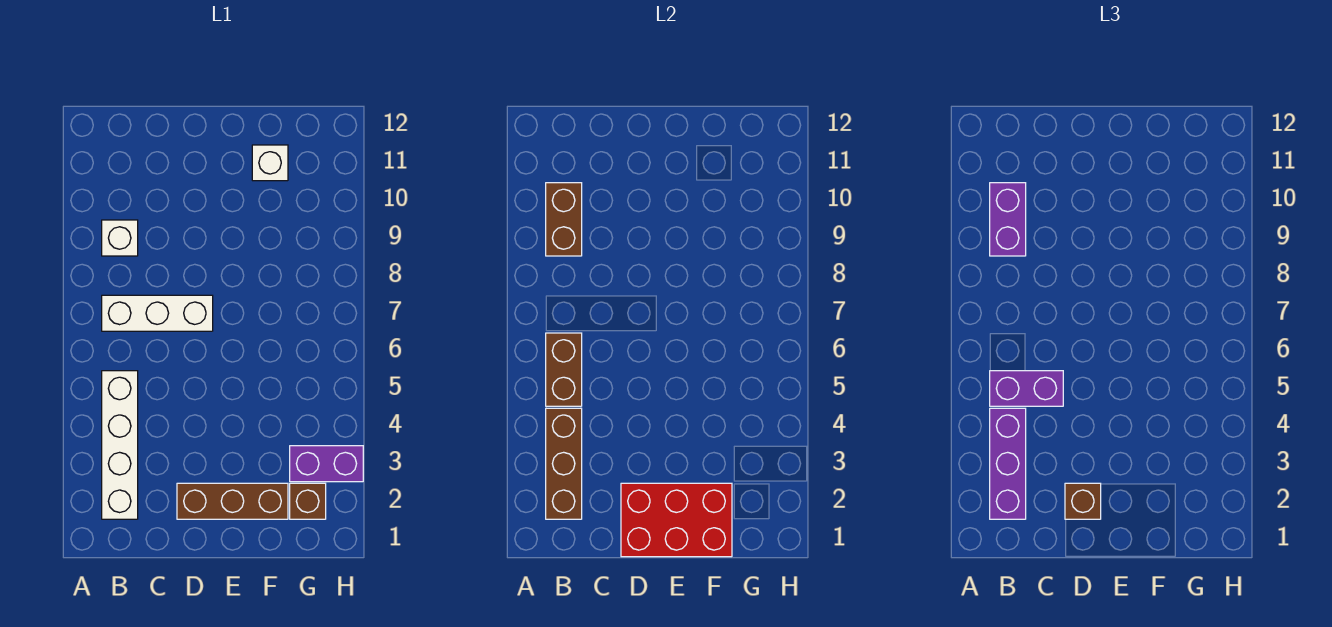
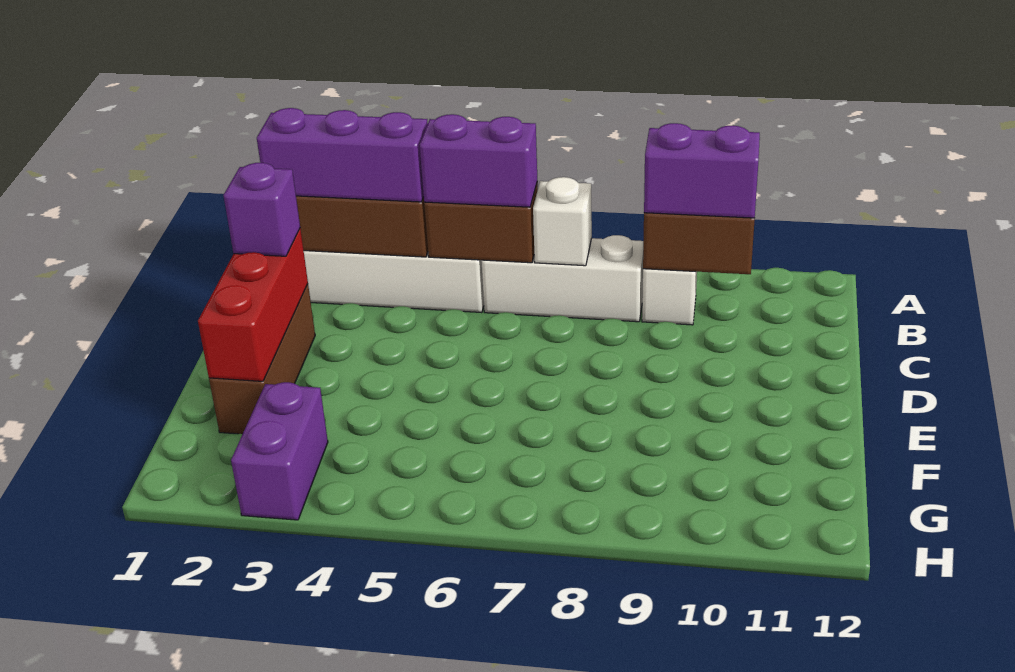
purple brick B5:C5 level 3 -> purple brick B5:B6 level 3
white brick B7:D7 level 1 -> white brick B6:B8 level 1
red brick D1:F2 level 2 -> red brick D2:F2 level 2
brown brick D2 level 3 -> purple brick D2 level 3
white brick F11 level 1 -> white brick B7 level 2
brown brick G2 level 1 -> none

